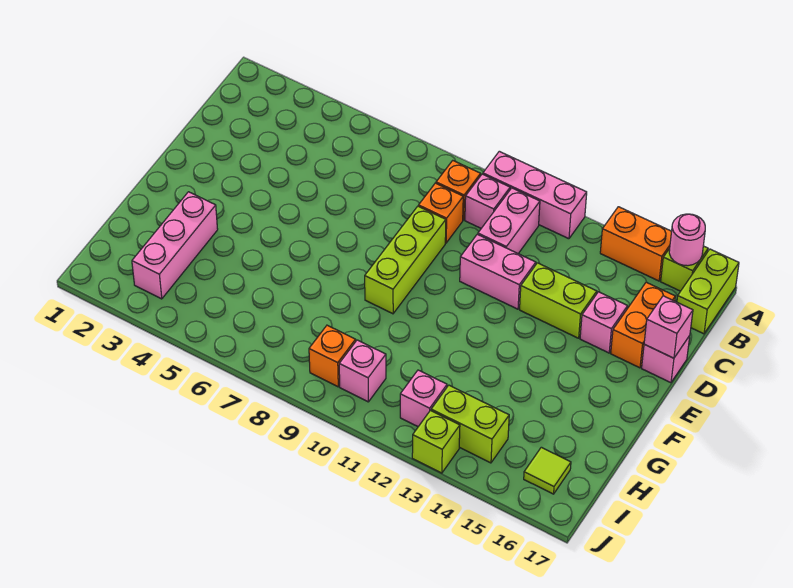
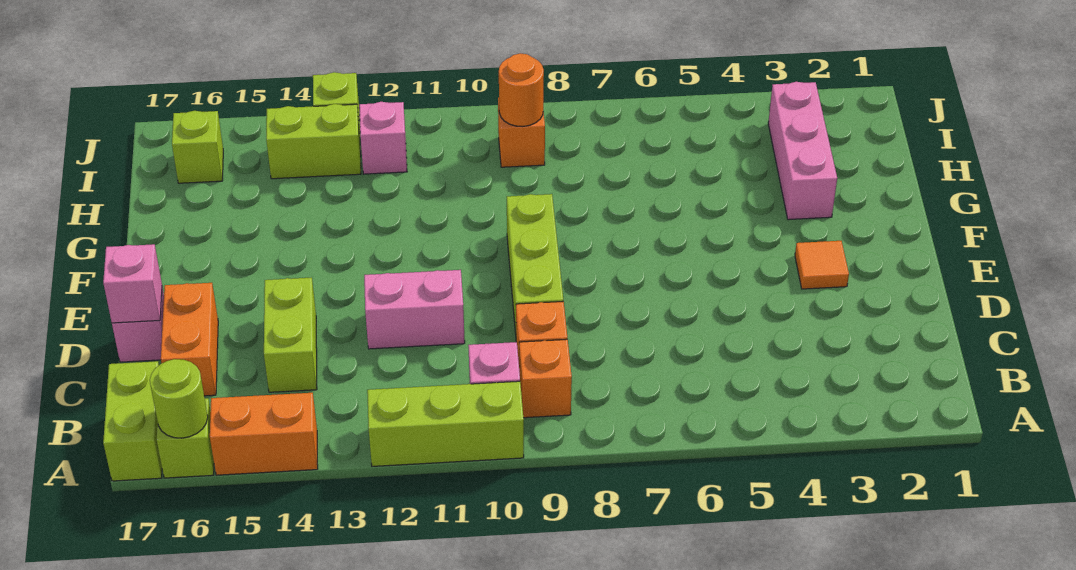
pink brick A10:A12 level 1 -> lime brick A10:A12 level 1
pink round brick A16 level 2 -> lime round brick A16 level 2
pink brick B11:C11 level 1 -> none
lime brick D13:D14 level 1 -> lime brick C14:D14 level 1
pink brick D15 level 1 -> none
none -> orange tile E3 level 1
none -> orange round brick I9 level 2
pink brick I10 level 1 -> none
lime tile I16 level 1 -> lime brick I16 level 1

